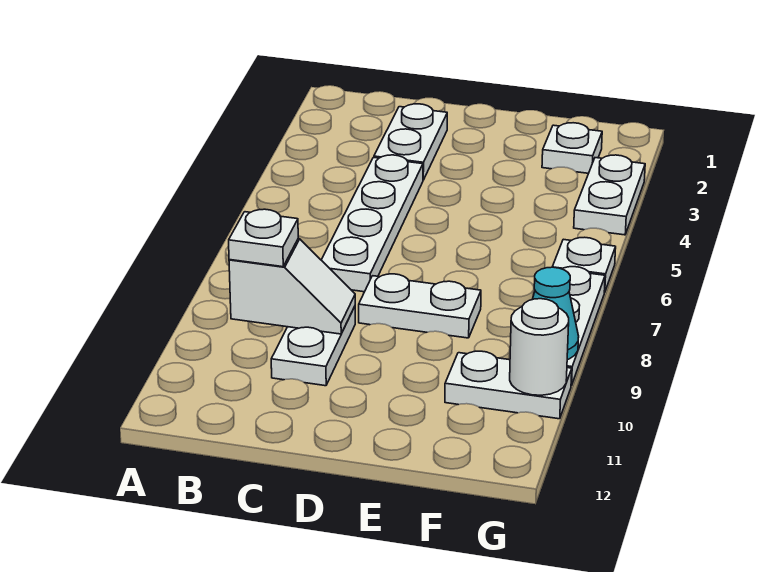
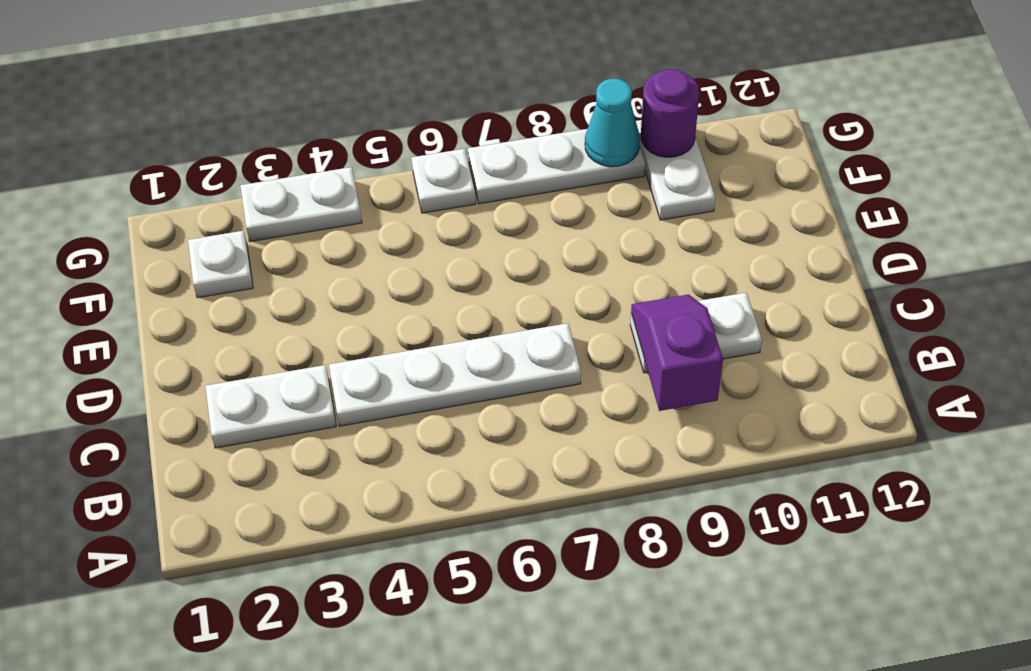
white slope B9:C9 level 2 top B -> purple slope B9:C9 level 2 top B
white plate B9 level 3 -> none
white plate D8:E8 level 1 -> none
white round brick G10 level 2 -> purple round brick G10 level 2

